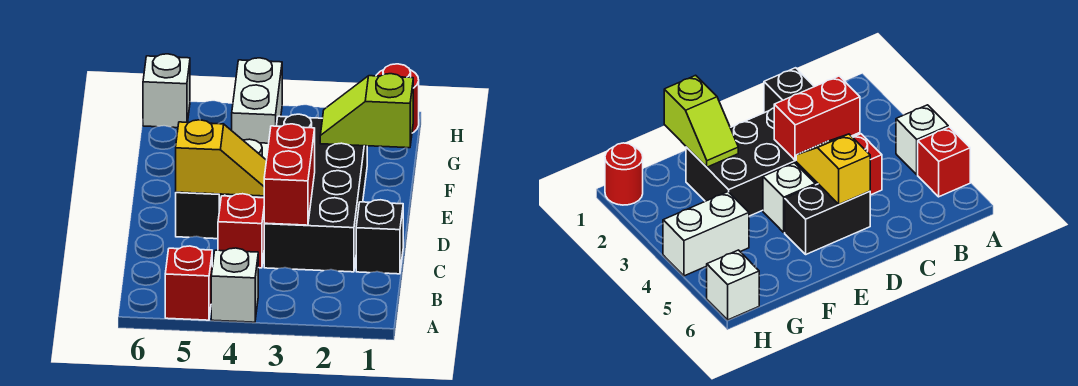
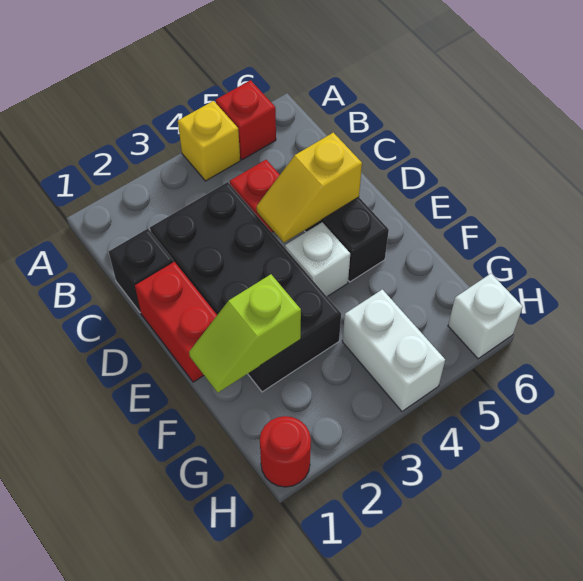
white brick A4 level 1 -> yellow brick A4 level 1
red brick C3:D3 level 2 -> red brick D1:E1 level 1
lime slope F1:F2 level 2 top 1 -> lime slope F1:F2 level 2 top 2

